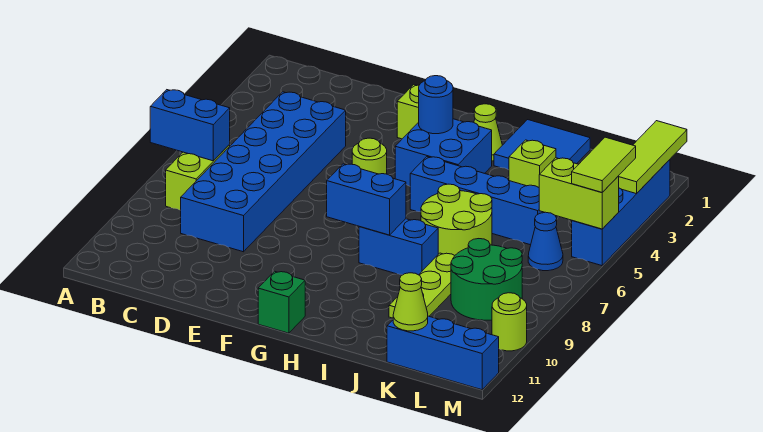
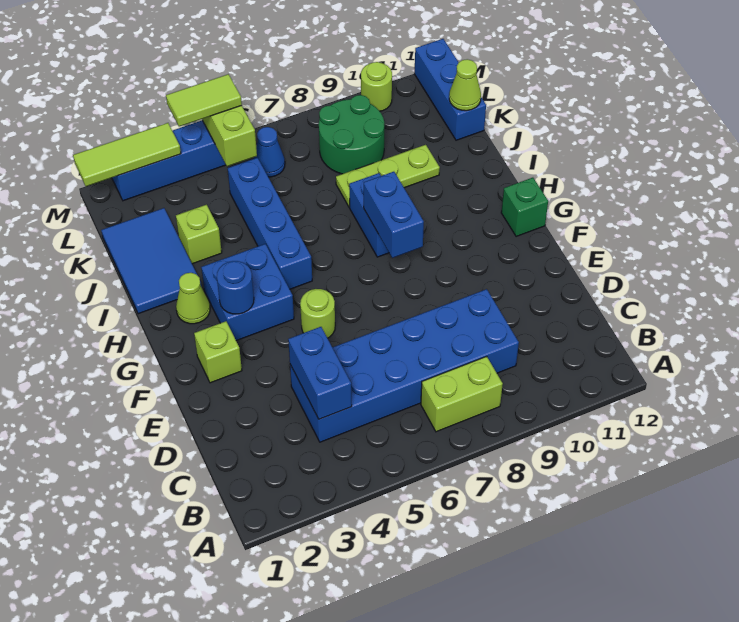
blue brick A7:B7 level 2 -> blue brick C4:D4 level 2
blue tile I1:J2 level 1 -> blue tile I1:K2 level 1
lime round brick I6:J7 level 1 -> none

